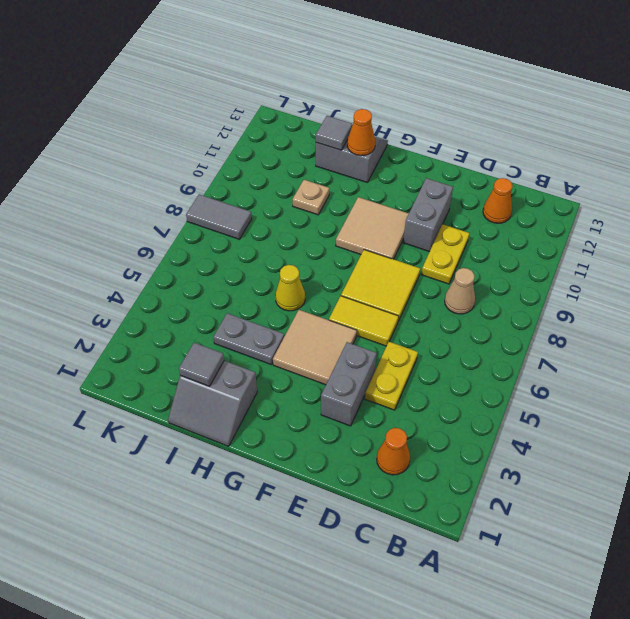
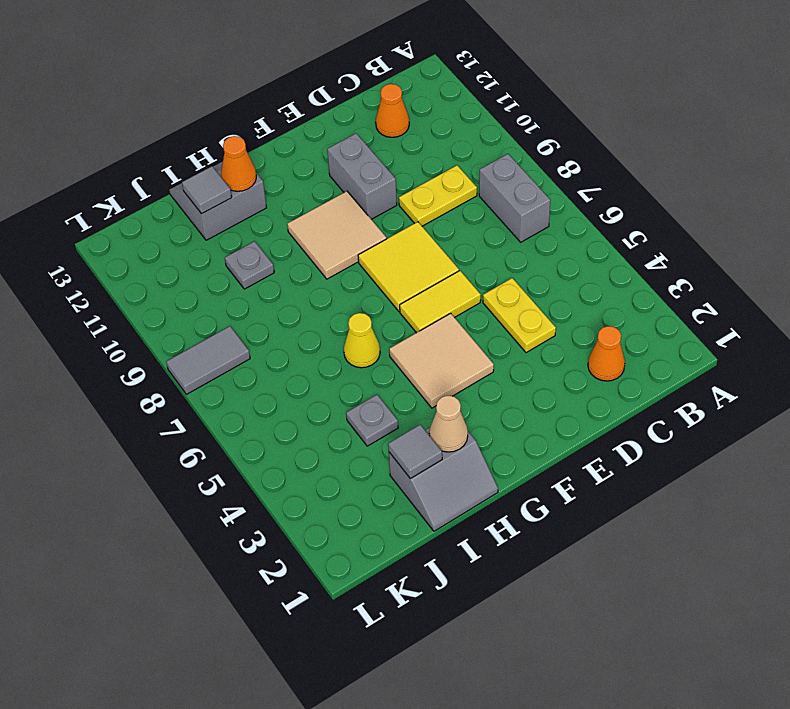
tan cone C8 level 1 -> tan cone H2 level 2
yellow plate D9:D10 level 1 -> yellow plate C9:D9 level 1
grey brick E3:E4 level 1 -> grey brick B7:B8 level 1
grey plate H4:I4 level 1 -> grey plate I4 level 1
tan plate I10 level 1 -> grey plate I10 level 1

